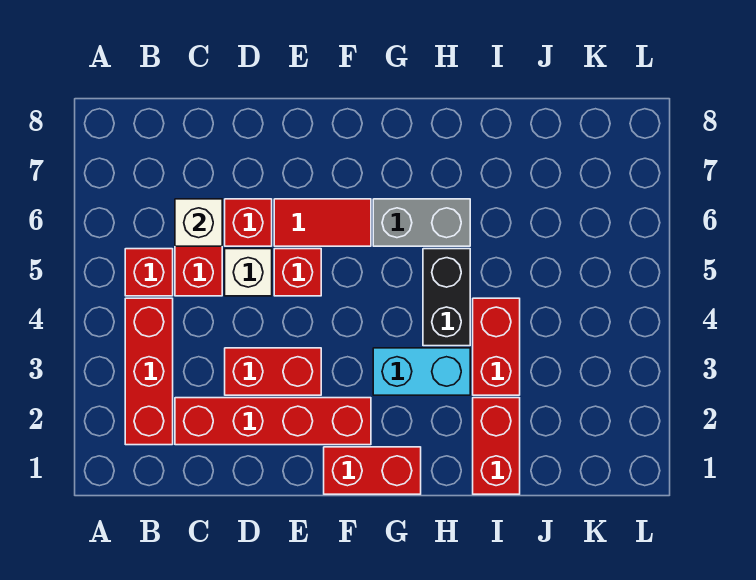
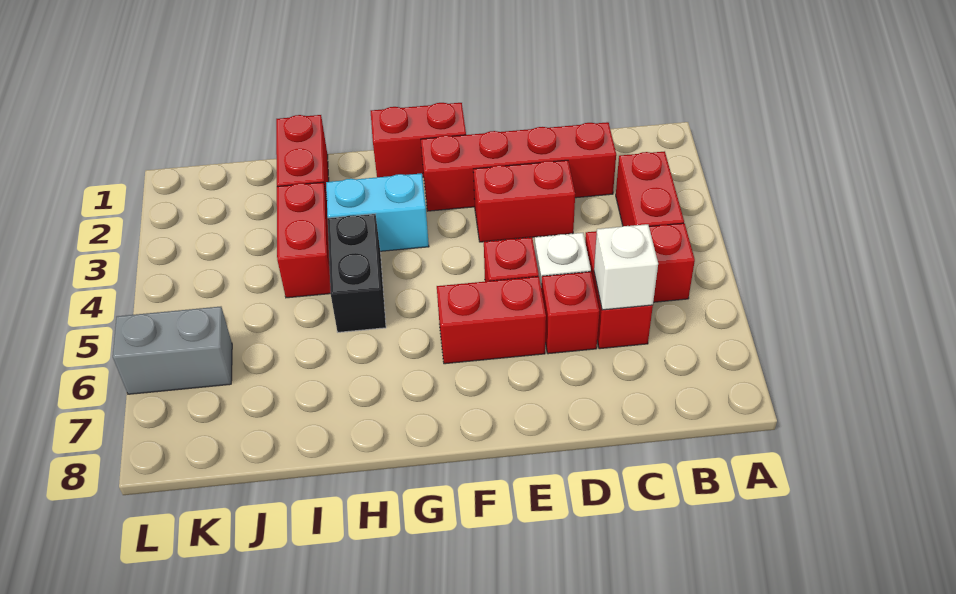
red brick B2:B4 level 1 -> red brick B3:B4 level 1
red tile E6:F6 level 1 -> red brick E6:F6 level 1
grey brick G6:H6 level 1 -> grey brick K6:L6 level 1

